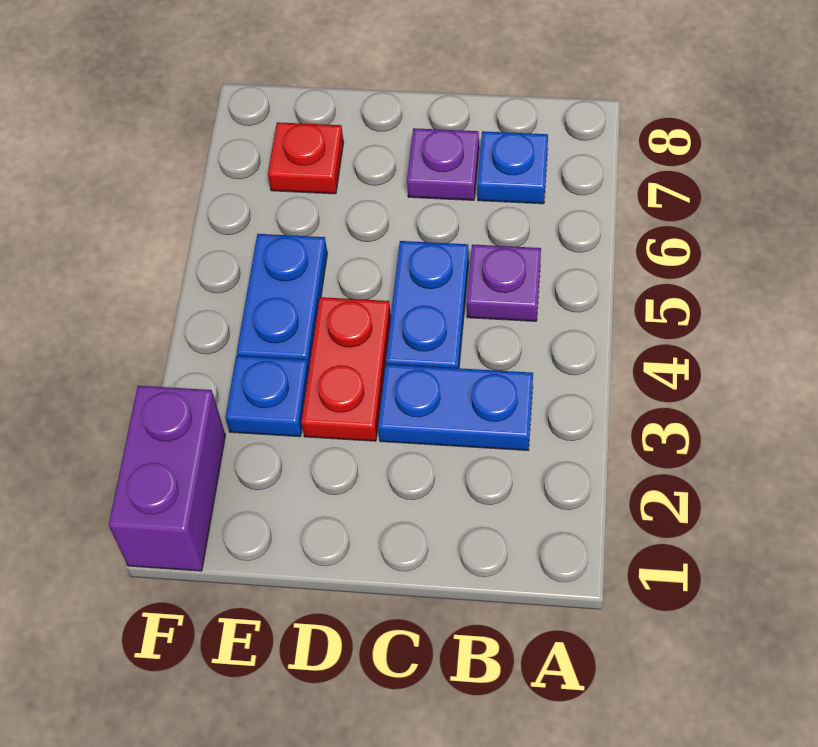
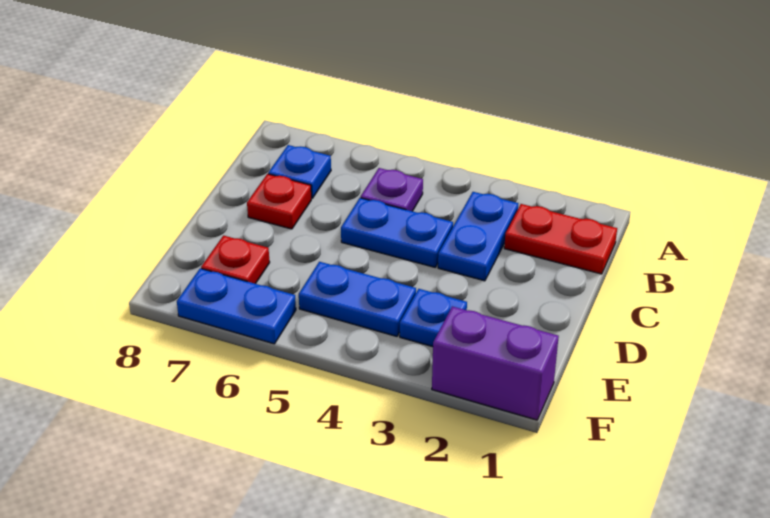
purple plate C7 level 1 -> red plate C7 level 1
red plate D3:D4 level 1 -> red plate B1:B2 level 1
none -> blue plate F6:F7 level 1

